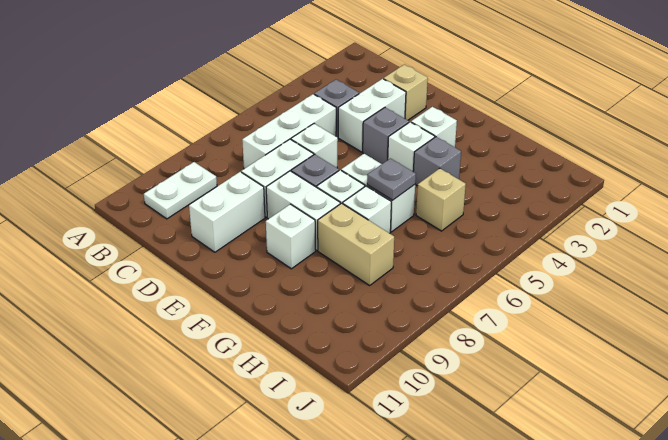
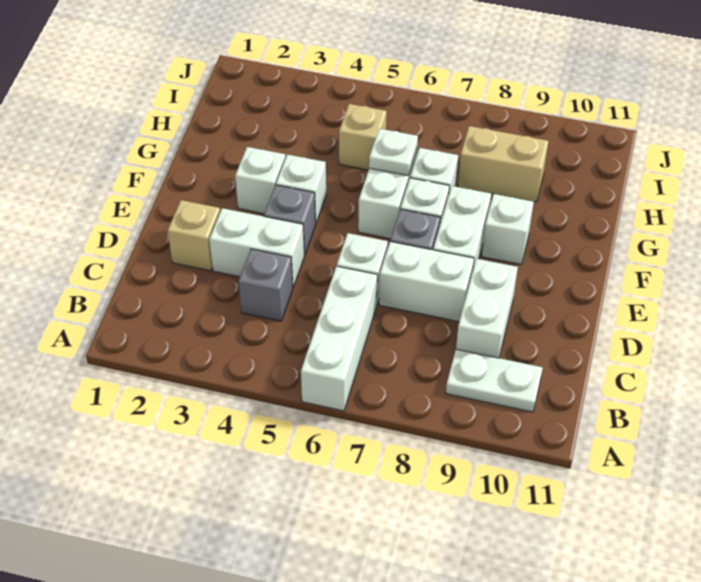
white brick C5:C7 level 1 -> white brick A6:C6 level 1
white brick D9:D10 level 1 -> white brick C9:D9 level 1
grey brick G4 level 1 -> none
grey plate G6 level 2 -> white plate G6 level 2
tan brick G8:H8 level 1 -> tan brick H8:H9 level 1

